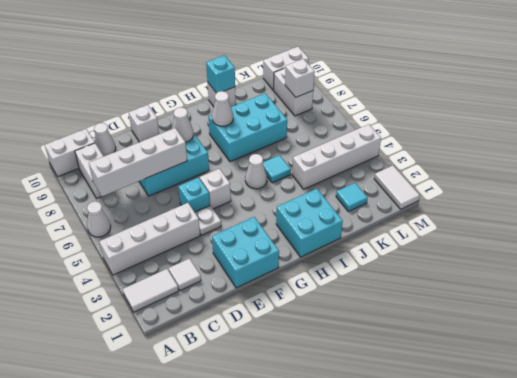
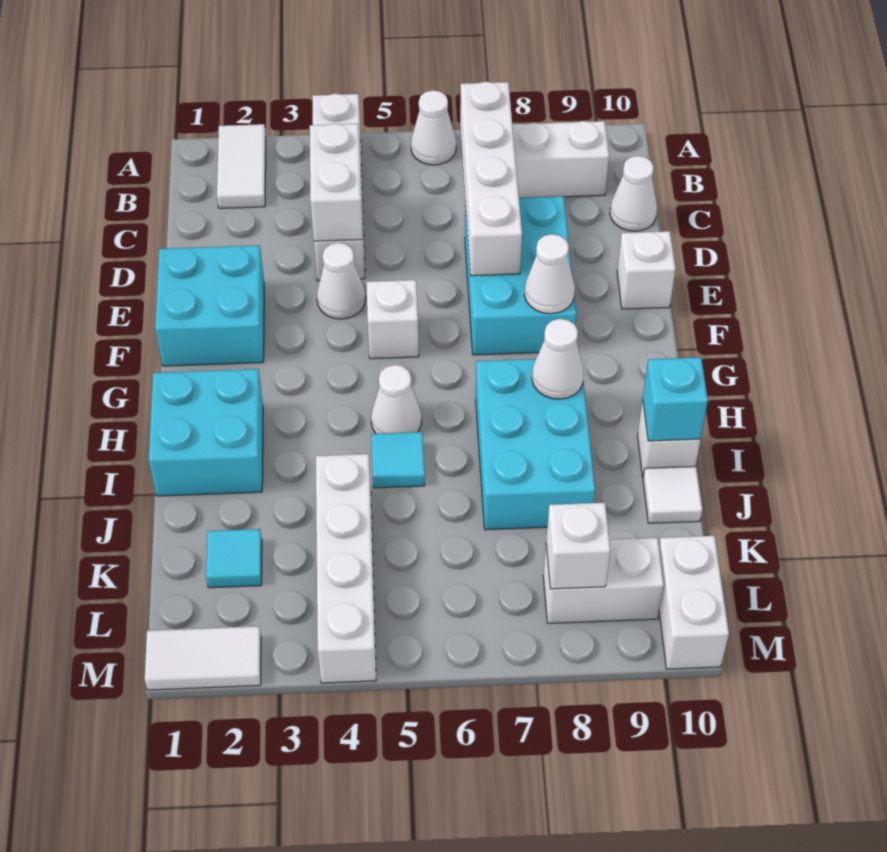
white brick A10:B10 level 1 -> white brick C4:D4 level 2
white tile C2 level 1 -> white tile J10 level 1
white plate E4 level 1 -> white cone E4 level 1
cyan brick E5 level 1 -> none

